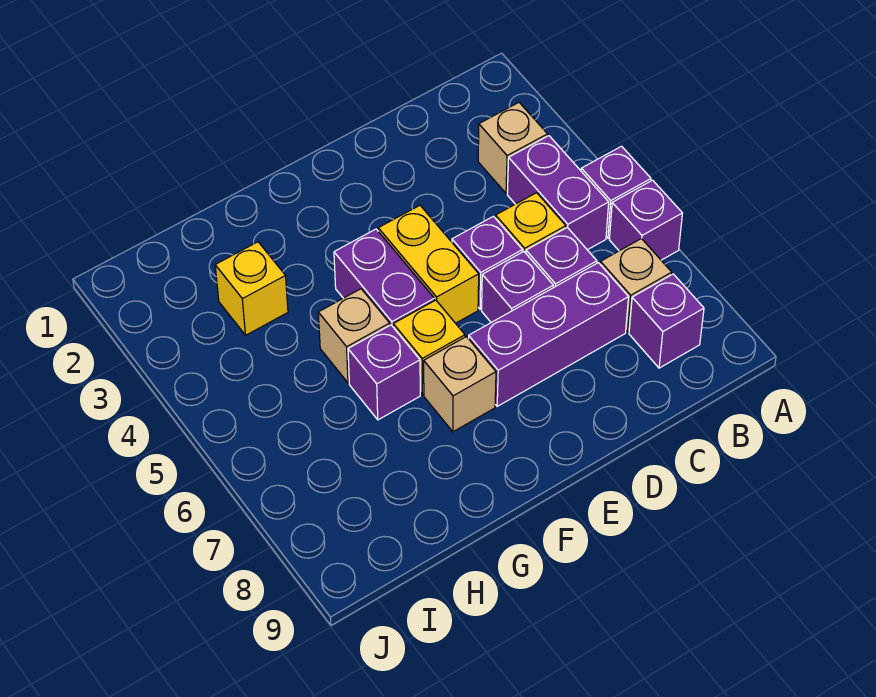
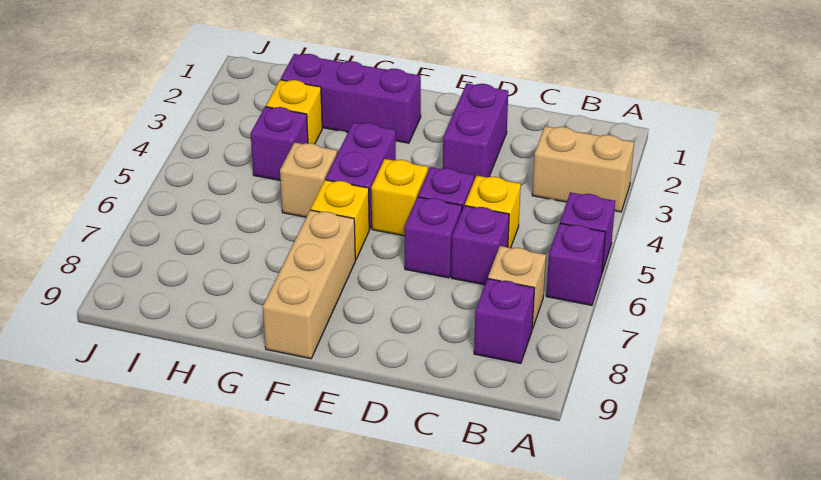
tan brick B3 level 1 -> tan brick A3:B3 level 1
purple brick B4:B5 level 1 -> purple brick D2:D3 level 1
purple brick C7:E7 level 1 -> purple brick F2:H2 level 1
yellow brick E4:E5 level 1 -> yellow brick E5 level 1
tan brick F7 level 1 -> tan brick F7:F9 level 1
purple brick G6 level 1 -> purple brick H4 level 1

